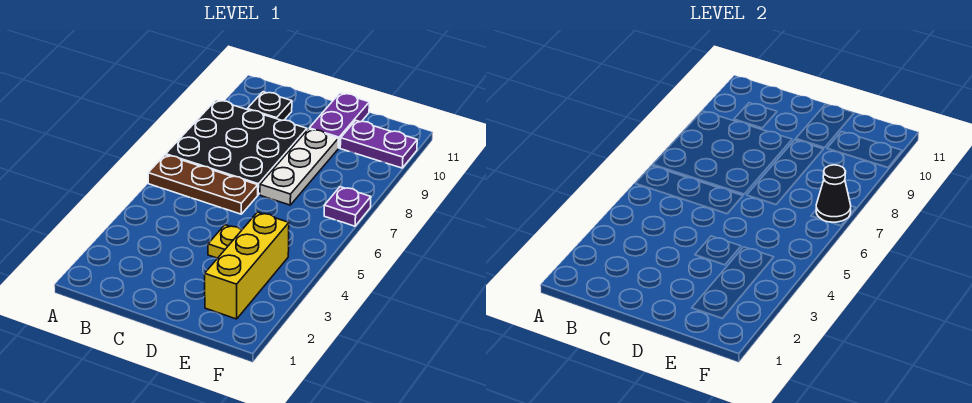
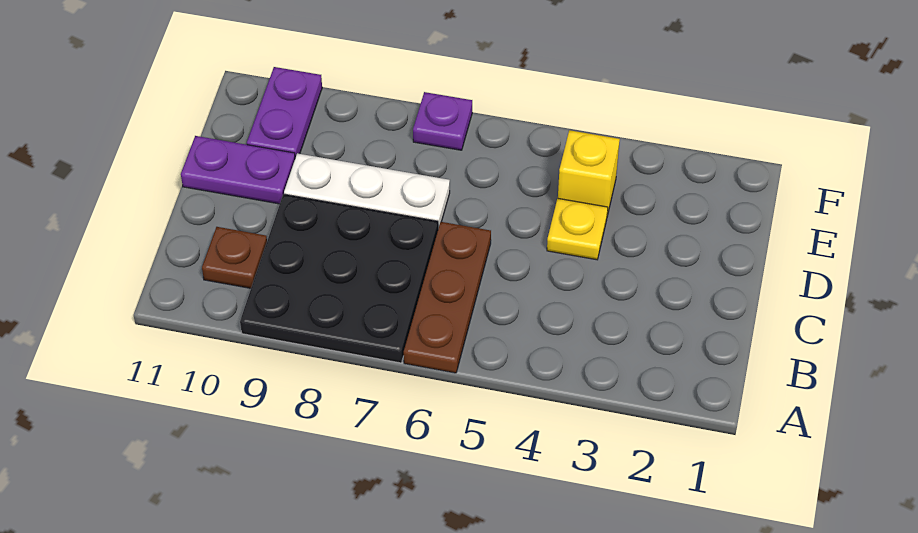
black plate B10 level 1 -> brown plate B10 level 1
yellow brick E2:E4 level 1 -> yellow brick E4 level 1
black cone F7 level 2 -> none

